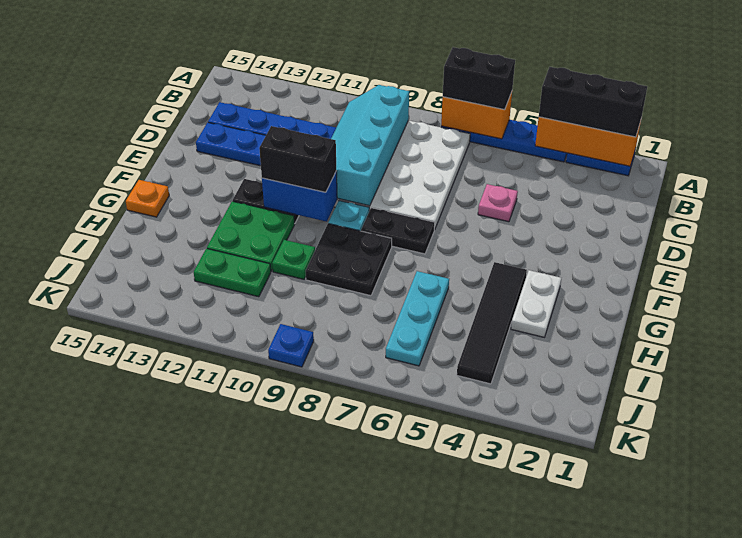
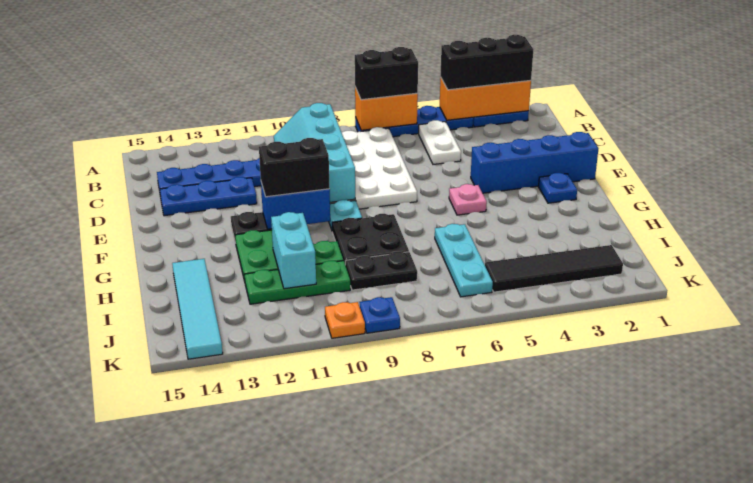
pink plate D5 level 1 -> pink plate F5 level 1
none -> blue brick E1:E4 level 1
none -> blue plate F2 level 1
black plate F7:F8 level 1 -> black plate I8:I9 level 1
white plate G3:H3 level 1 -> white plate B5:C5 level 1
black tile G4:J4 level 1 -> black tile J2:J5 level 1
orange plate G15 level 1 -> orange plate K10 level 1
none -> cyan brick H11:I11 level 2
none -> cyan tile H14:K14 level 1
green plate I11:I12 level 1 -> green plate I10:I12 level 1

